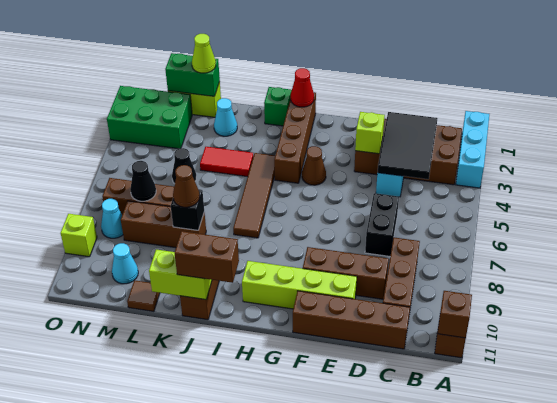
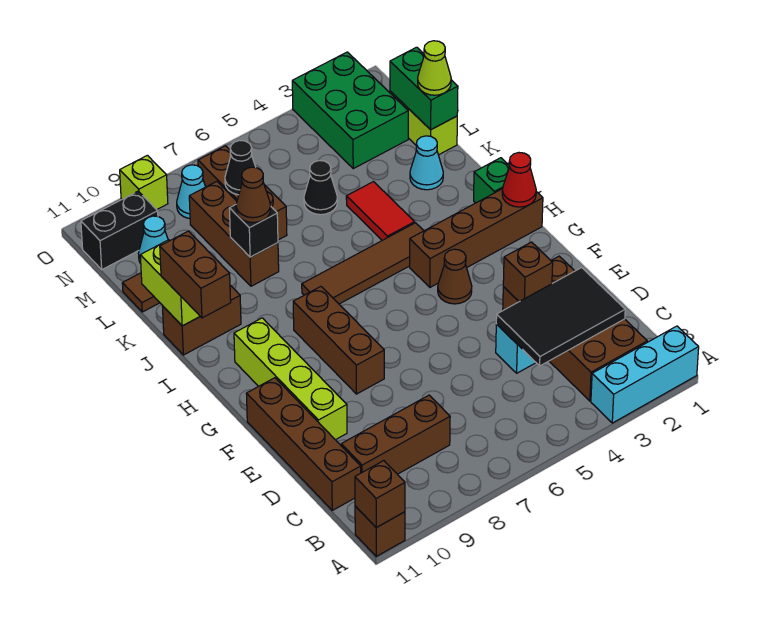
black brick D6:D7 level 1 -> black brick N10:N11 level 1
brown brick D9:F9 level 1 -> brown brick F8:H8 level 1
lime brick E3 level 2 -> brown brick E3 level 2

